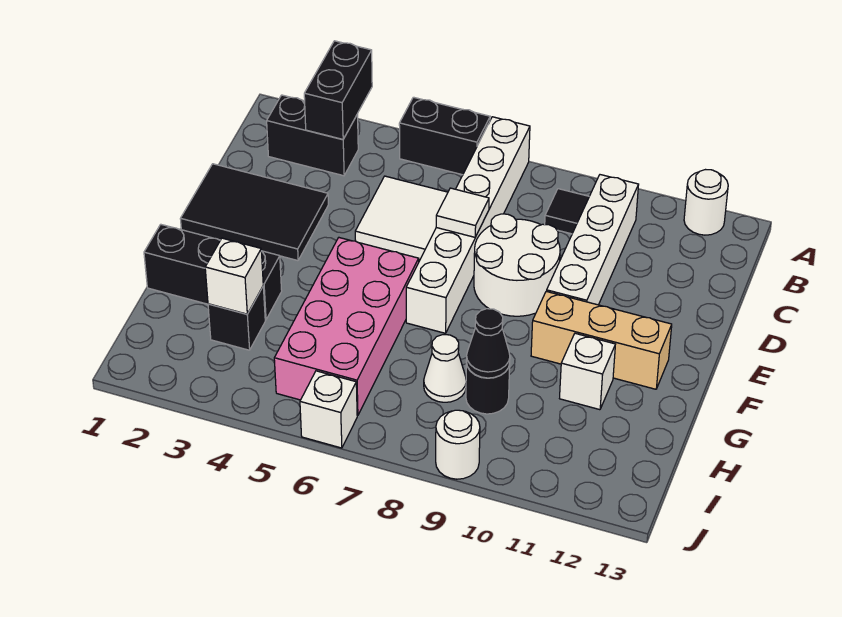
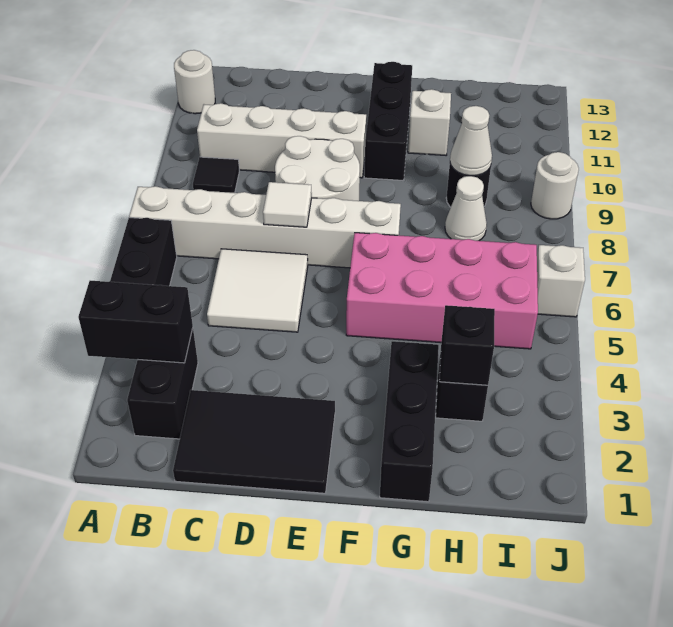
black tile D1:E3 level 1 -> black tile C1:E2 level 1
tan brick F10:F12 level 1 -> black brick F10:F12 level 1
white brick H3 level 2 -> black brick H3 level 2
black cone H9 level 2 -> white cone H9 level 2

